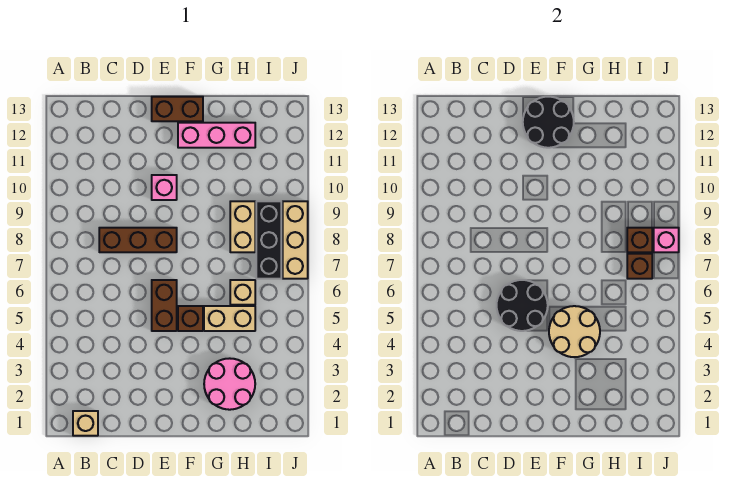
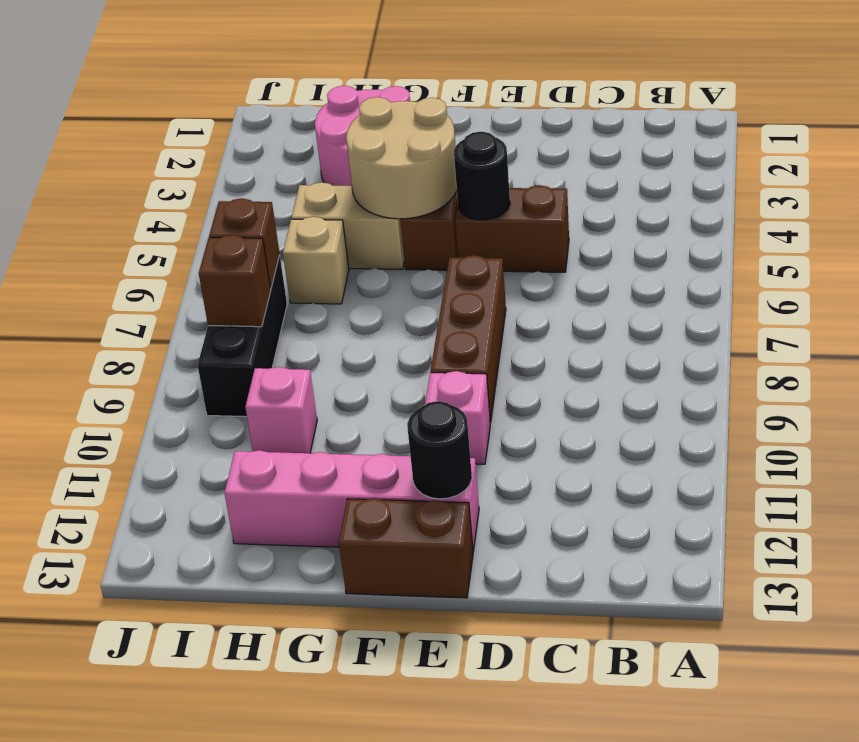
tan brick B1 level 1 -> none
brown brick C8:E8 level 1 -> brown brick E7:E9 level 1
black round brick D5:E6 level 2 -> black round brick E5 level 2
brown brick E5:E6 level 1 -> brown brick D5:E5 level 1
black round brick E12:F13 level 2 -> black round brick E12 level 2
pink brick F12:H12 level 1 -> pink brick E12:H12 level 1
tan brick H8:H9 level 1 -> none
tan brick J7:J9 level 1 -> none
pink brick J8 level 2 -> pink brick H10 level 1

